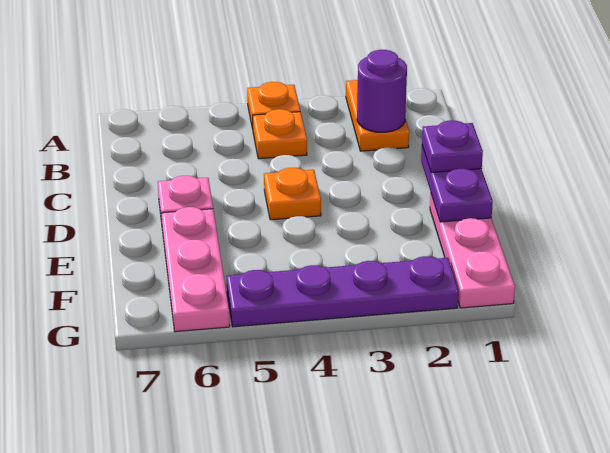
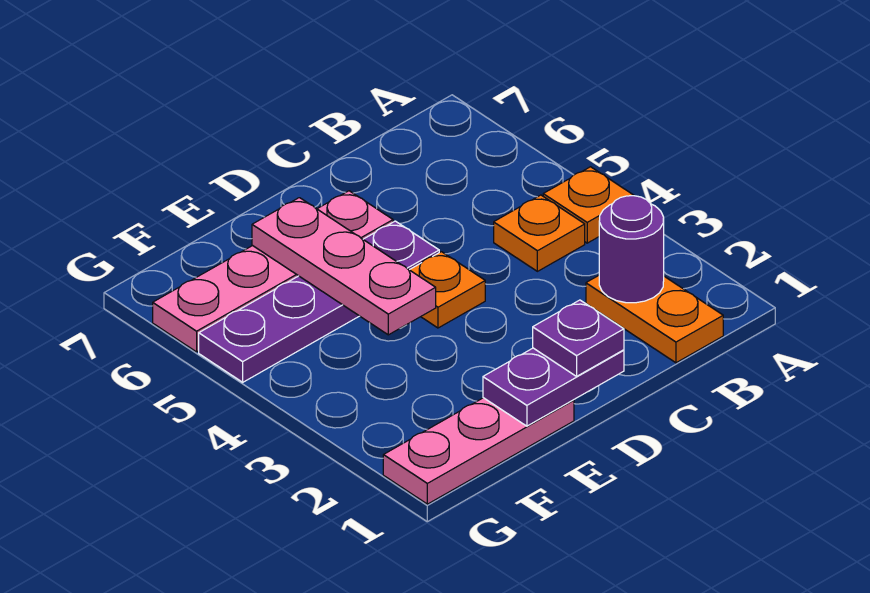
orange plate A2:B2 level 1 -> orange plate B1:B2 level 1
none -> pink plate E4:E6 level 2
purple plate G2:G5 level 1 -> purple plate D5:G5 level 1

